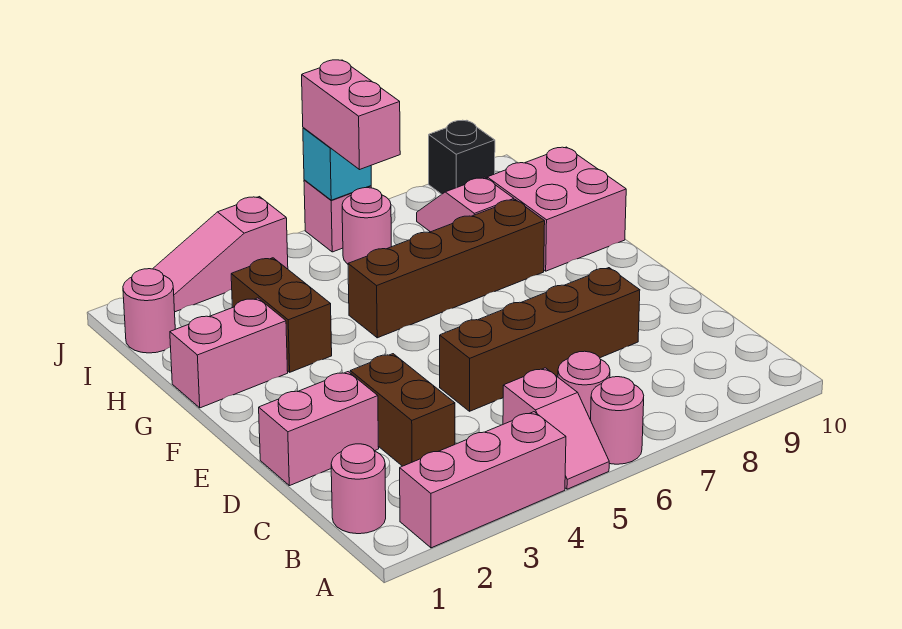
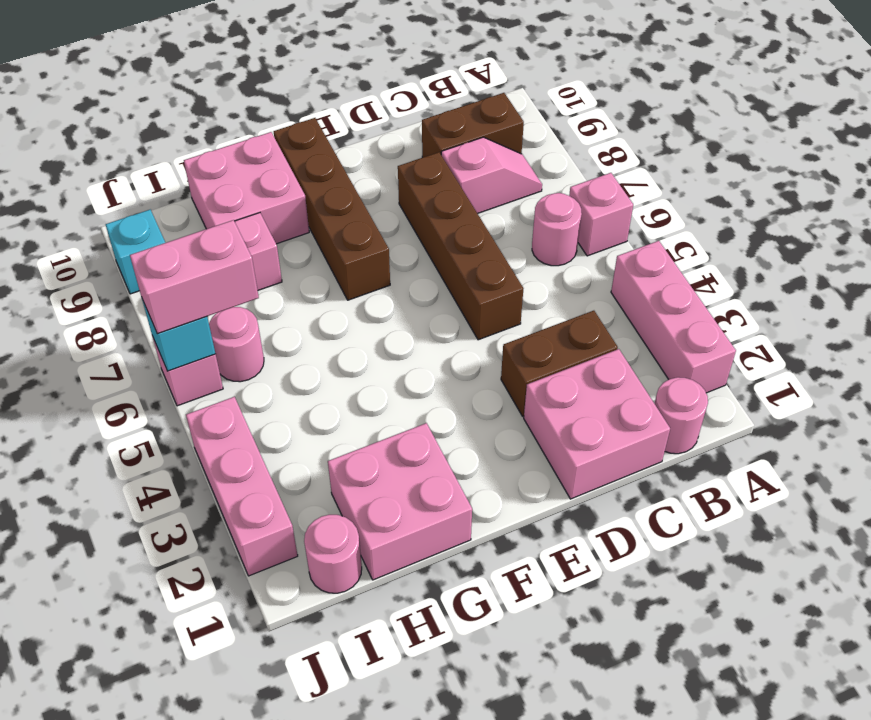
pink slope A5:B5 level 1 top B -> pink slope B8:C8 level 1 top C
pink round brick A6 level 1 -> pink brick A6 level 1
pink brick D1:D2 level 1 -> pink brick C1:D2 level 1
pink brick G1:G2 level 1 -> pink brick G1:H2 level 1
brown brick G3:H3 level 1 -> brown brick B9:C9 level 1
brown brick G5:G8 level 1 -> brown brick F7:F10 level 1
pink slope J2:J4 level 1 top 4 -> pink brick J2:J4 level 1
black brick J9 level 1 -> cyan brick J9 level 1

